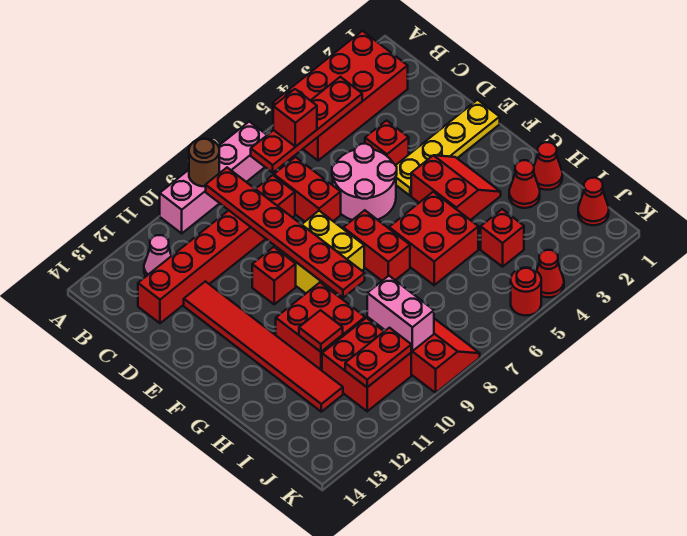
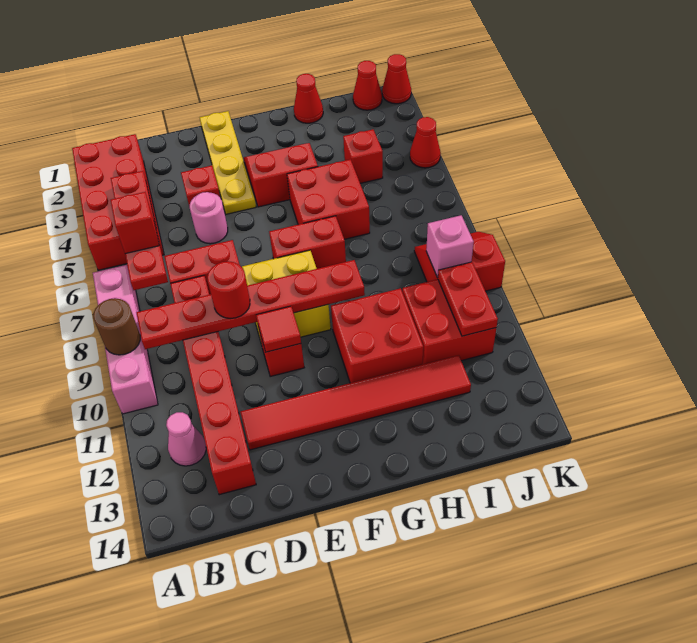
pink round brick D5:E6 level 1 -> pink round brick D5 level 1
red cone H2 level 1 -> red cone K1 level 1
red tile H11 level 2 -> red tile E10 level 2
pink brick I9:J9 level 2 -> pink brick J9 level 2
red round brick K5 level 1 -> red round brick D9 level 3

